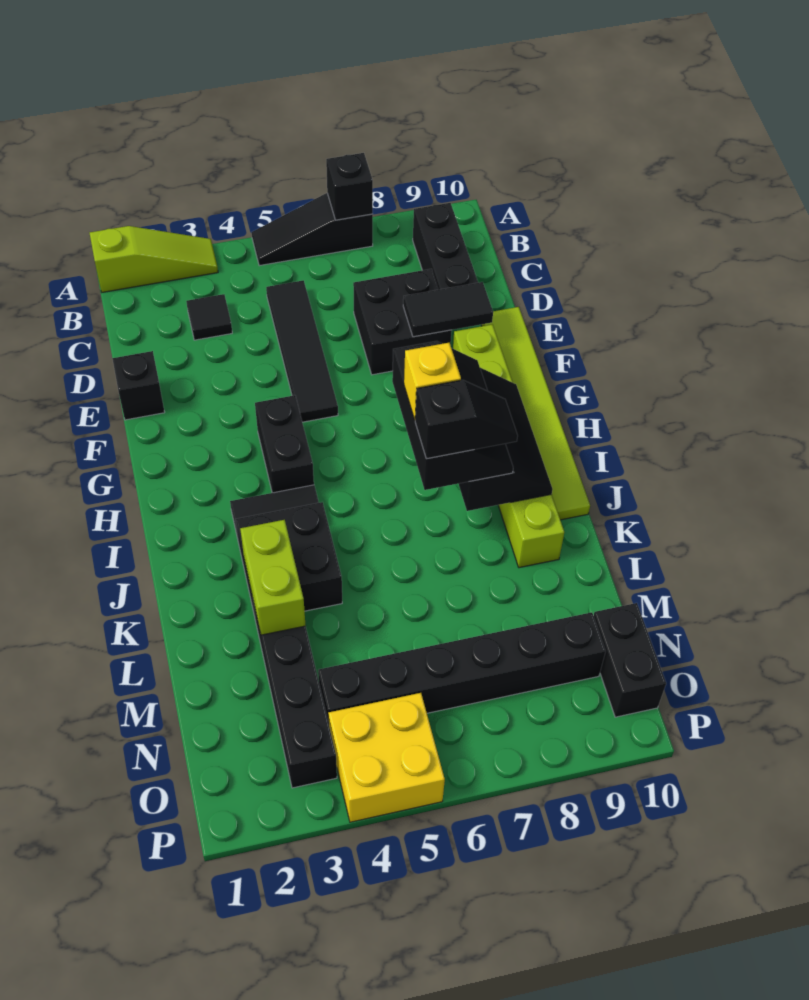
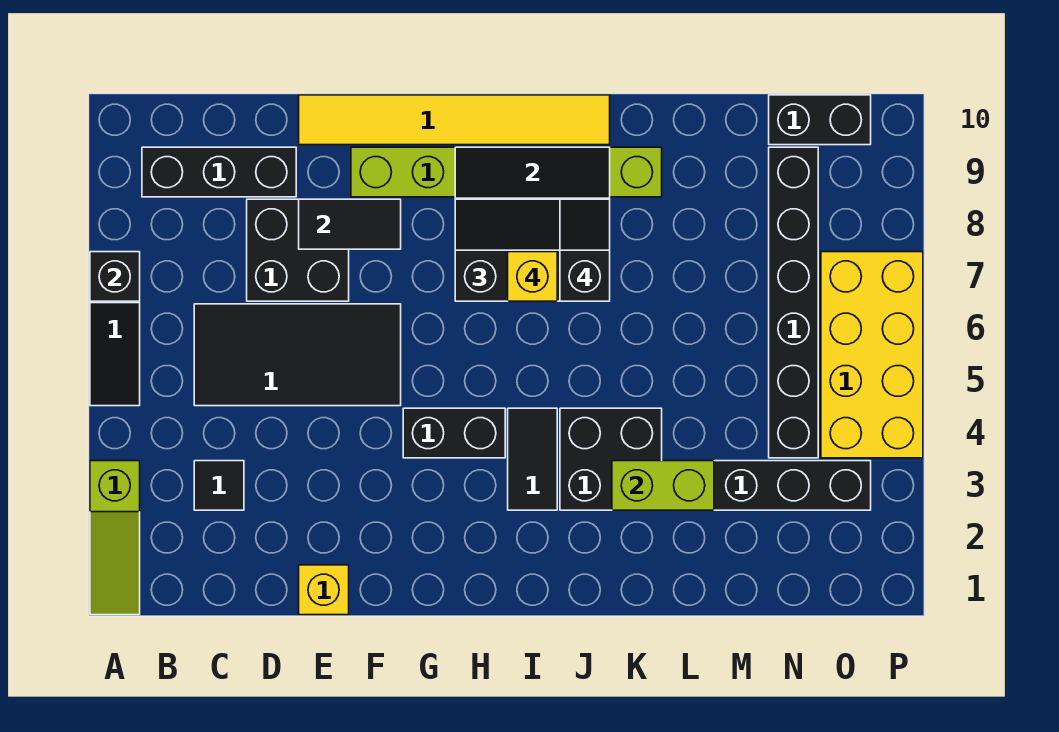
lime slope A1:A3 level 1 top 1 -> lime slope A1:A3 level 1 top 3
black tile C5:F5 level 1 -> black tile C5:F6 level 1
black brick E1 level 1 -> yellow brick E1 level 1
black tile E8:E9 level 2 -> black tile E8:F8 level 2
lime tile E10:J10 level 1 -> yellow tile E10:J10 level 1
yellow brick O4:P5 level 1 -> yellow brick O4:P7 level 1

